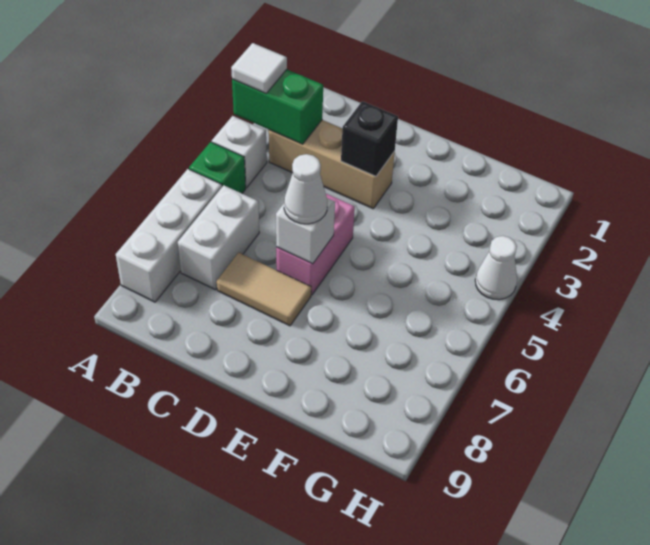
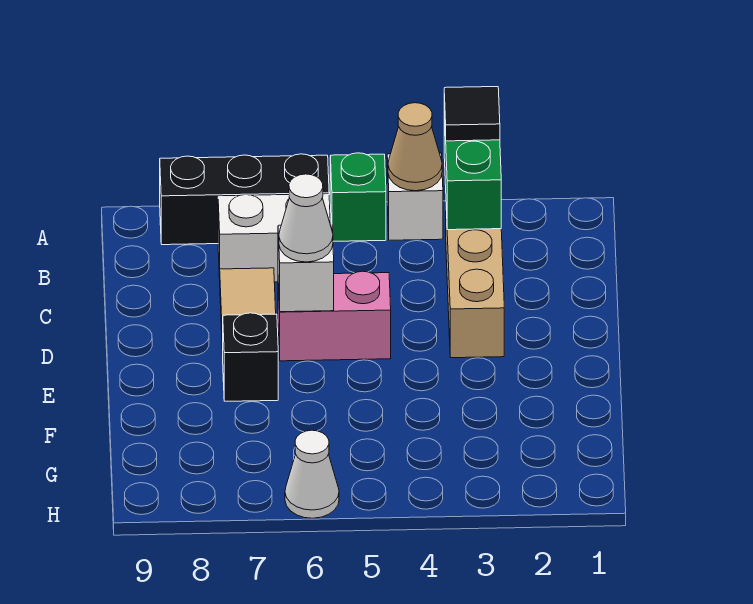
white tile A3 level 3 -> black tile A3 level 3
none -> tan cone A4 level 2
white brick A6:A8 level 1 -> black brick A6:A8 level 1
black brick D3 level 2 -> black brick E7 level 1
white cone H4 level 1 -> white cone H6 level 1

